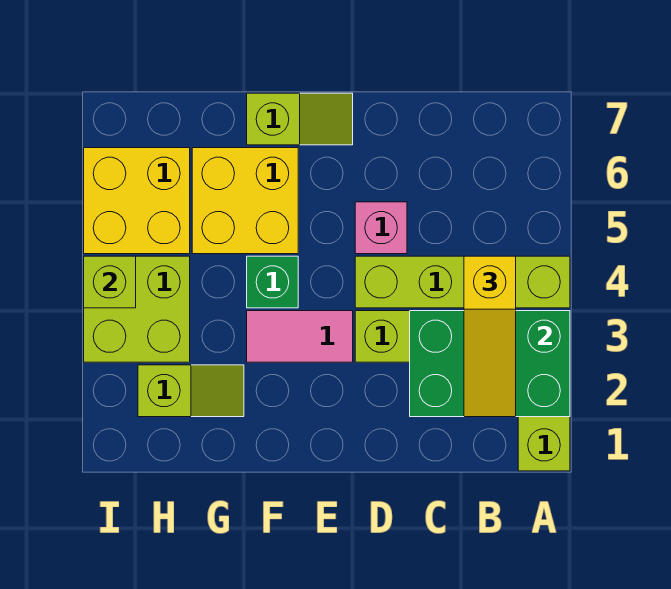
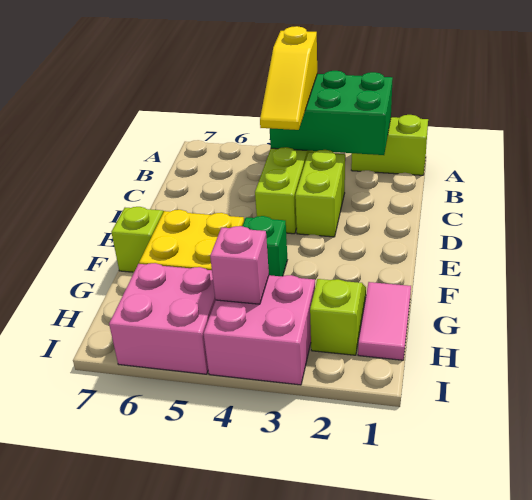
green brick A2:C3 level 2 -> green brick A2:B4 level 2
yellow slope B2:B4 level 3 top 4 -> yellow slope A4:C4 level 3 top A
pink brick D5 level 1 -> pink brick H4 level 2
pink tile E3:F3 level 1 -> pink tile G1:H1 level 1
lime brick H3:I4 level 1 -> pink brick H3:I4 level 1
yellow brick H5:I6 level 1 -> pink brick H5:I6 level 1
lime brick I4 level 2 -> none

